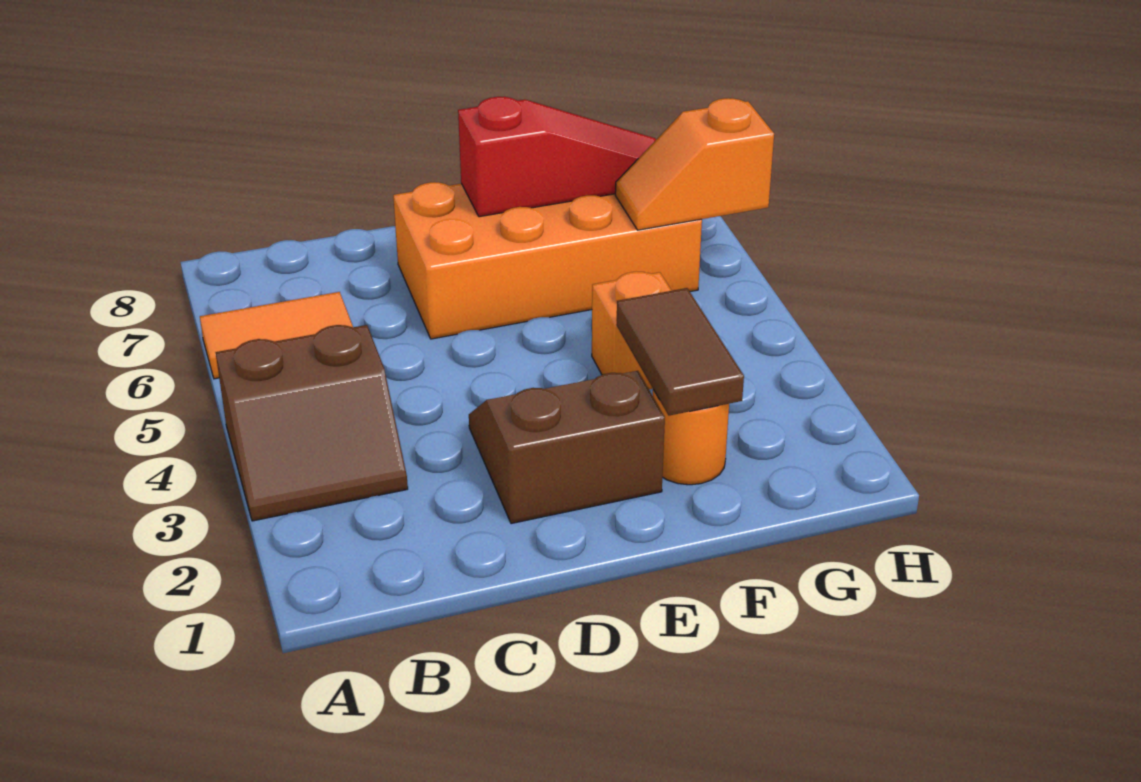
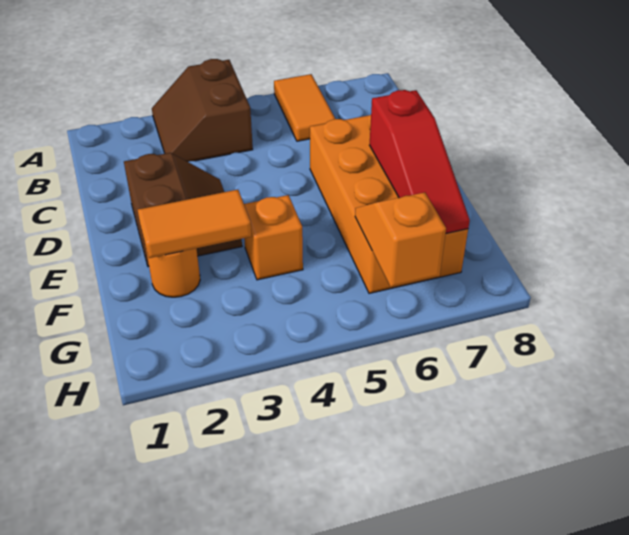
brown tile F2:F3 level 2 -> orange tile F2:F3 level 2

